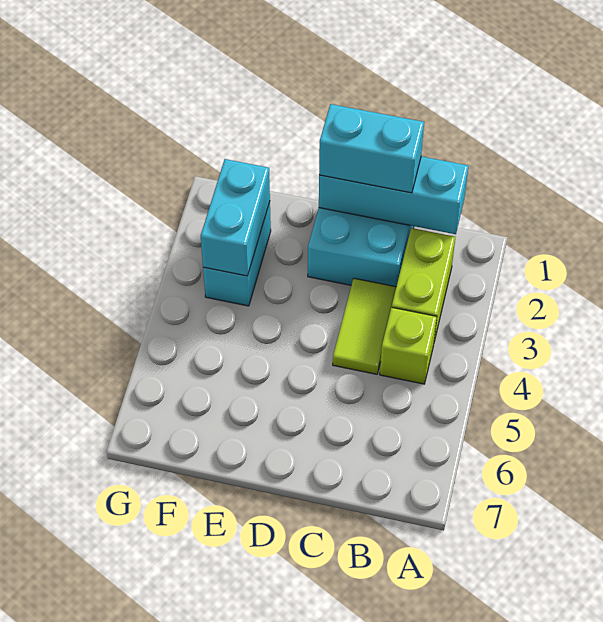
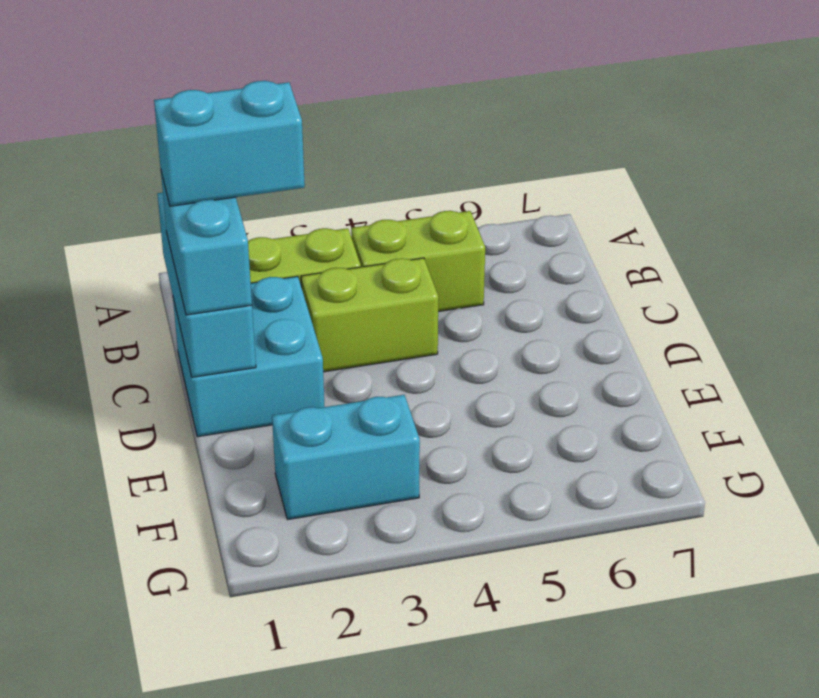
lime brick B4 level 1 -> lime brick B4:B5 level 1
lime tile C3:C4 level 1 -> lime brick C3:C4 level 1
cyan brick F2:F3 level 2 -> cyan brick C1:C2 level 4

